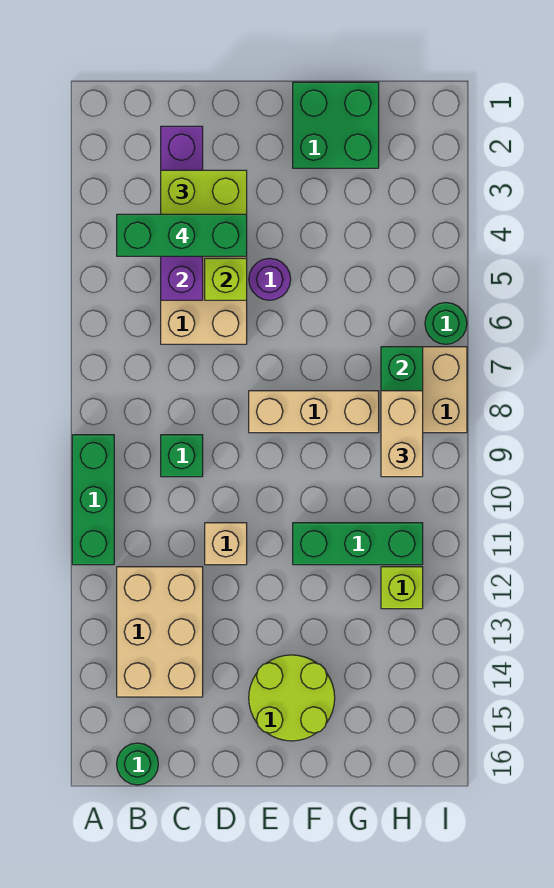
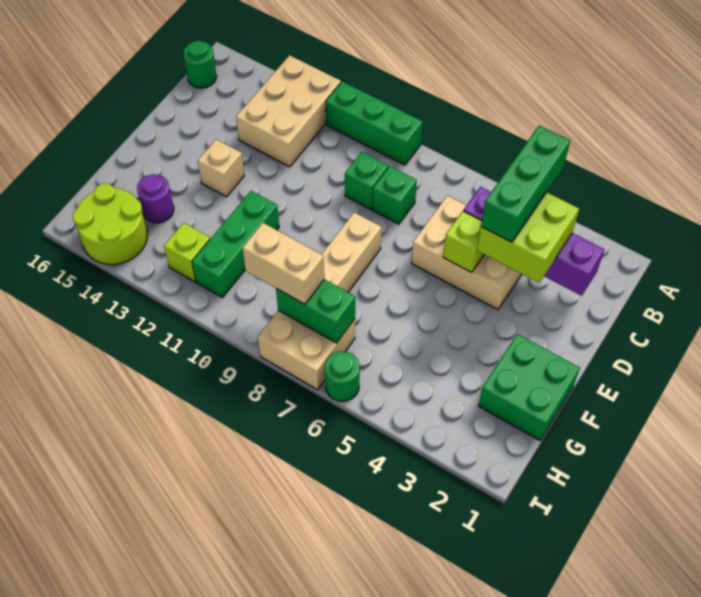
tan brick B12:C14 level 1 -> tan brick A12:C13 level 1
none -> green brick C8 level 1
tan brick D11 level 1 -> tan brick E13 level 1
purple round brick E5 level 1 -> purple round brick G14 level 1
lime round brick E14:F15 level 1 -> lime round brick H14:I15 level 1

